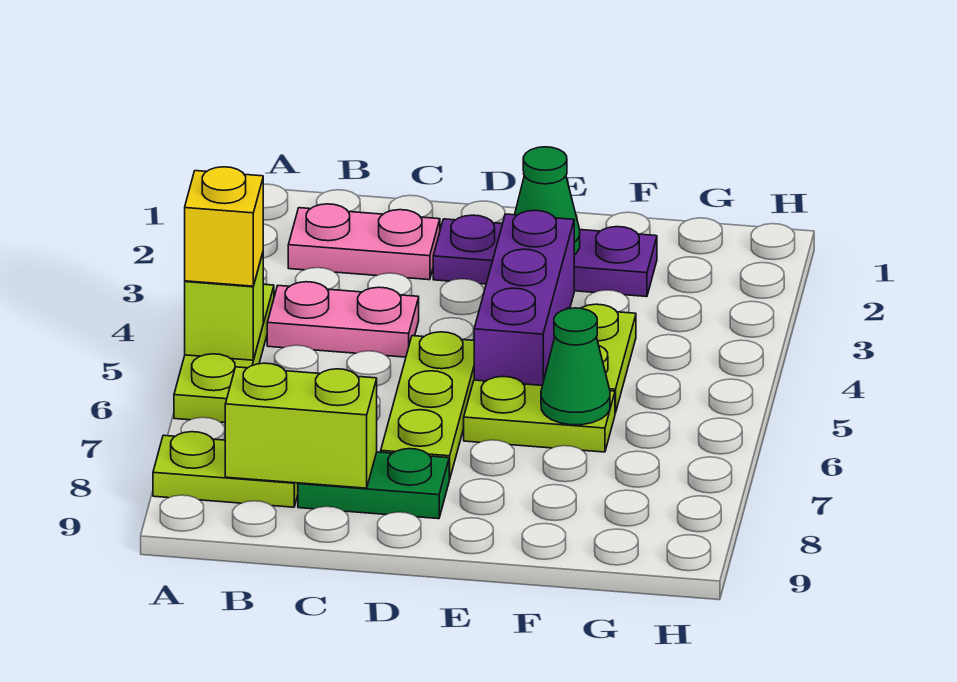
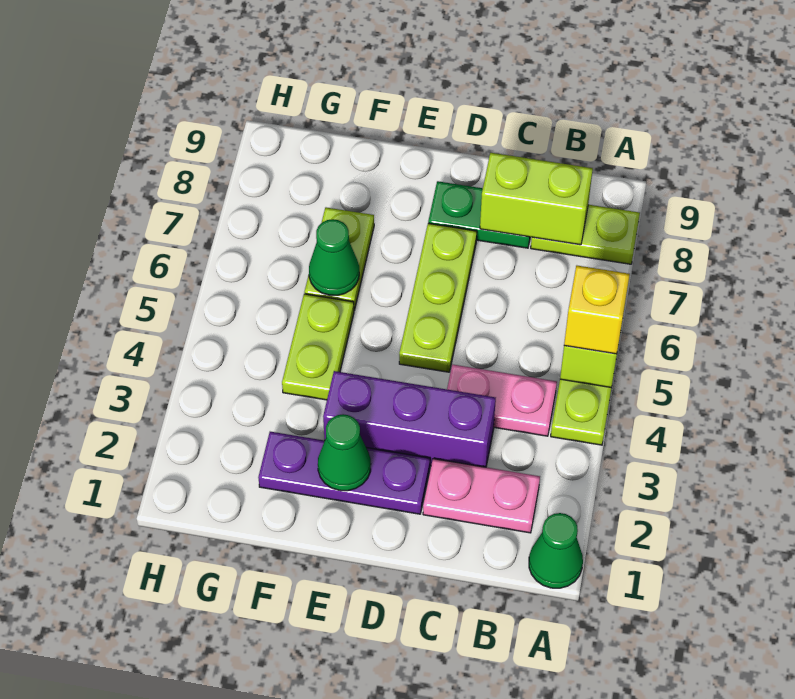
none -> green cone A1 level 1
purple brick E3:E5 level 1 -> purple brick C3:E3 level 1
lime plate E6:F6 level 1 -> lime plate F6:F7 level 1

